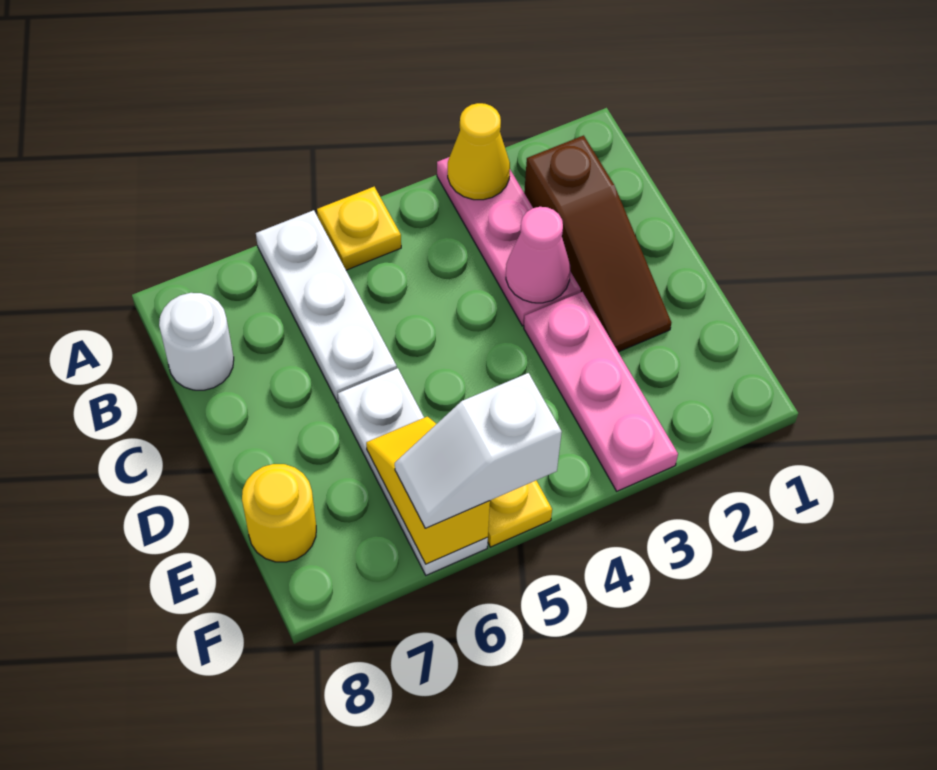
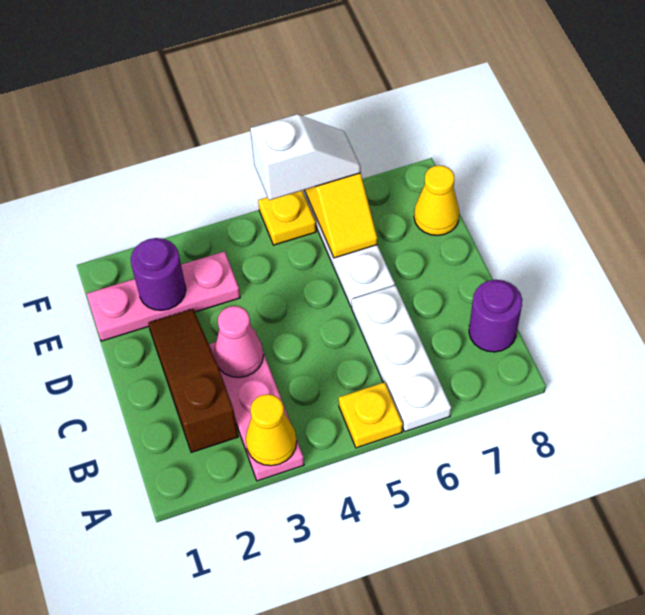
white round brick B8 level 1 -> purple round brick B8 level 1
pink plate D3:F3 level 1 -> pink plate E1:E3 level 1
none -> purple round brick E2 level 2
yellow round brick E8 level 1 -> yellow cone E8 level 1

